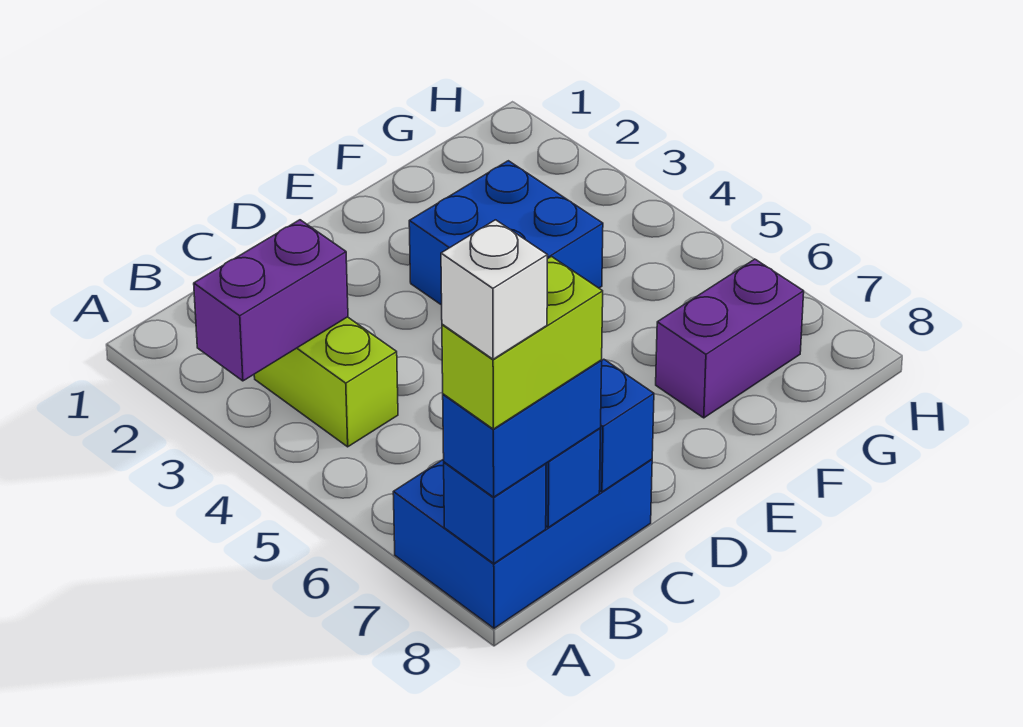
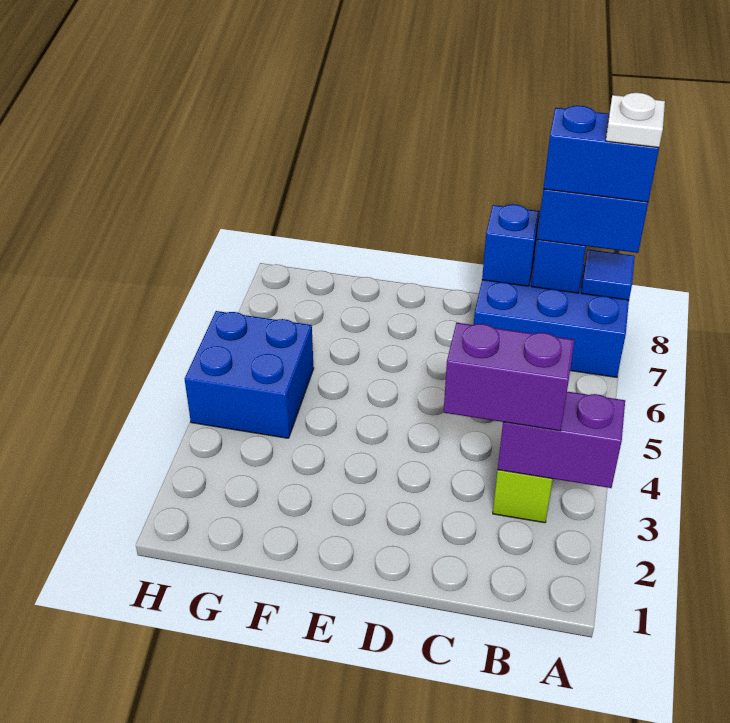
blue brick A8 level 2 -> blue tile A8 level 2
lime brick A8:B8 level 4 -> blue brick A8:B8 level 4
white brick A8 level 5 -> white plate A8 level 5
blue brick E3:F4 level 1 -> blue brick G4:H5 level 1
purple brick F7:G7 level 1 -> purple brick B3:C3 level 3

